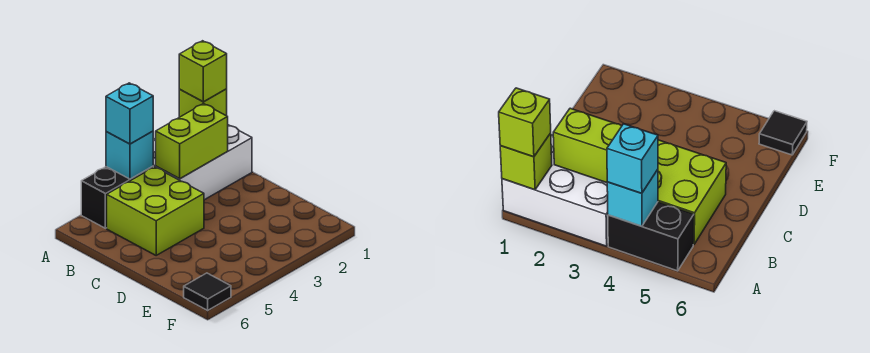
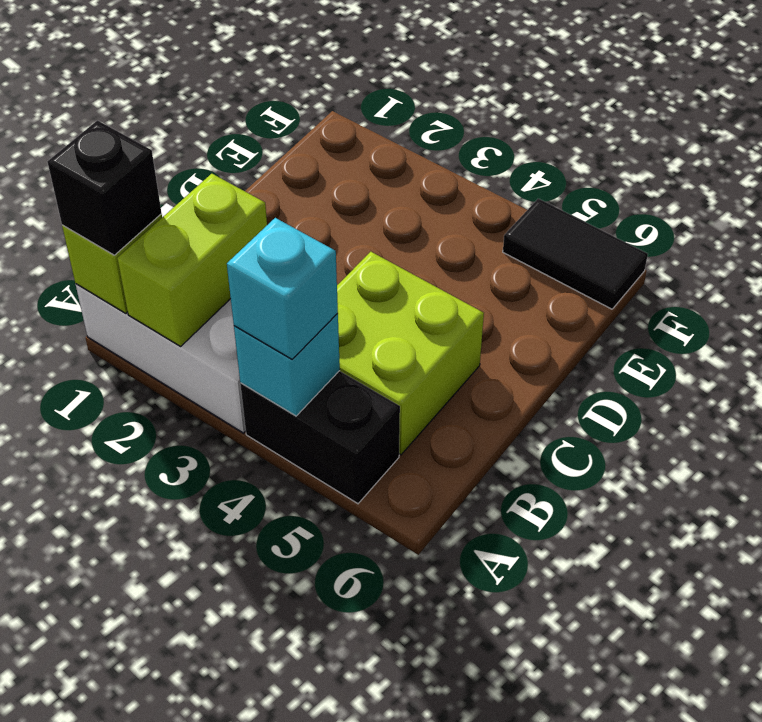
lime brick A1 level 3 -> black brick A1 level 3
lime brick B2:B3 level 2 -> lime brick A2:B2 level 2
black tile F6 level 1 -> black tile F5:F6 level 1

